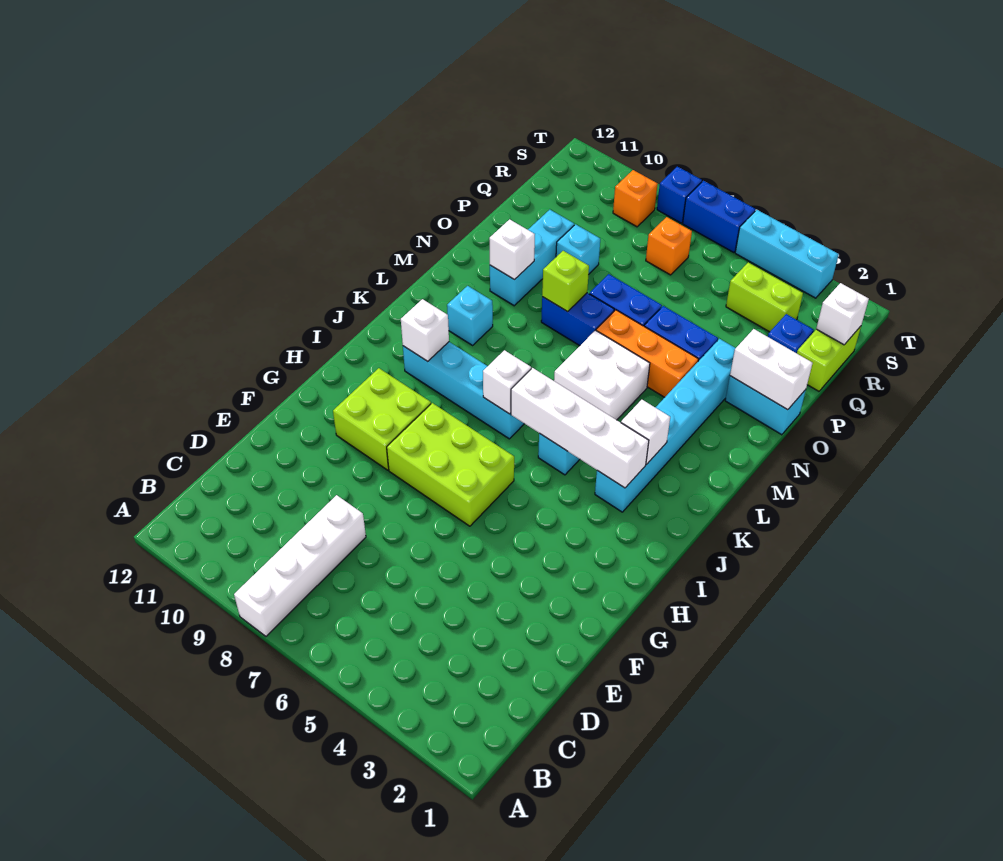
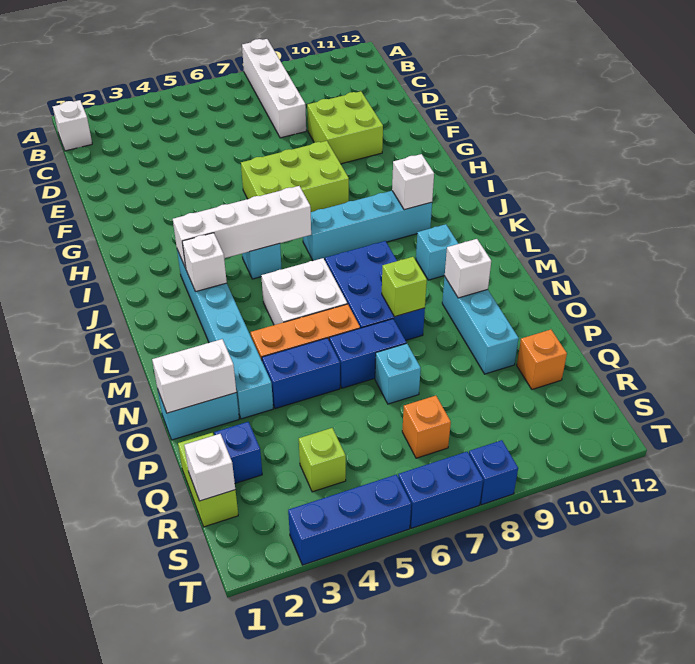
lime brick G9:H10 level 1 -> lime brick E9:F10 level 1
white brick J7 level 2 -> white brick B1 level 1
blue brick N7:N8 level 1 -> blue brick L7:N8 level 1
cyan brick P9 level 1 -> cyan brick P7 level 1
lime brick R3:R4 level 1 -> lime brick R4 level 1
orange brick S9 level 1 -> orange brick Q11 level 1
cyan brick T3:T5 level 1 -> blue brick T3:T5 level 1

